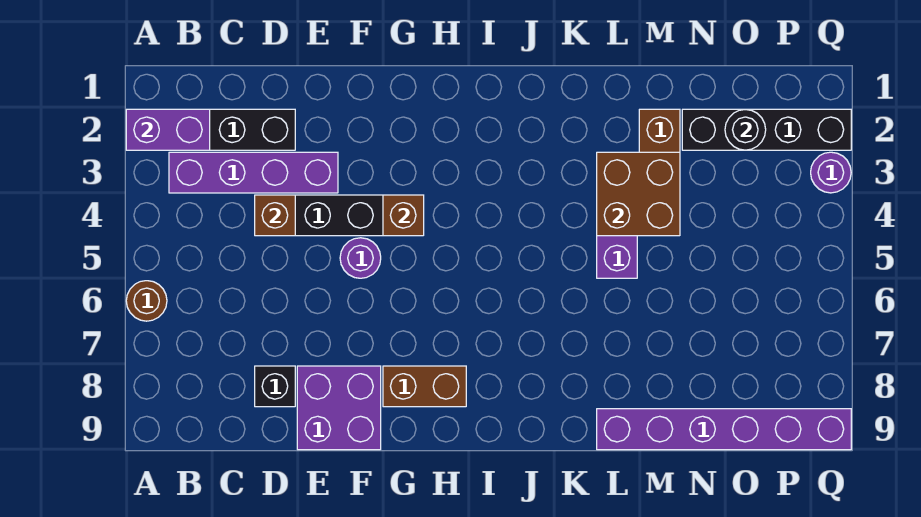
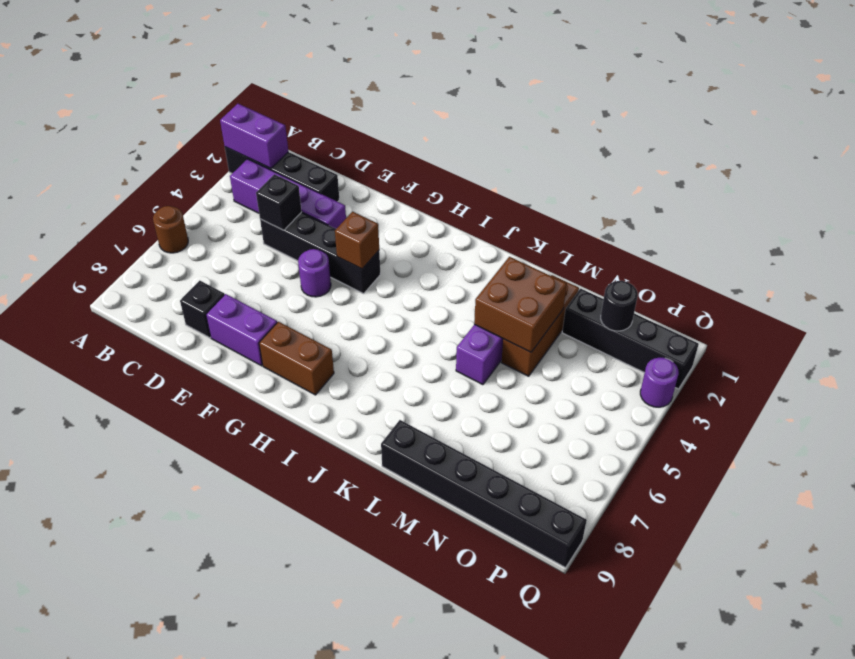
brown brick D4 level 2 -> black brick D4 level 2
purple brick E8:F9 level 1 -> purple brick E8:F8 level 1
purple brick L9:Q9 level 1 -> black brick L9:Q9 level 1

